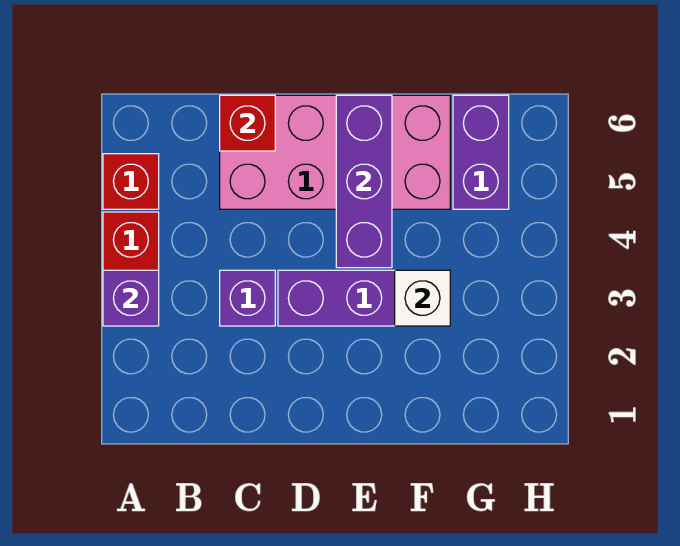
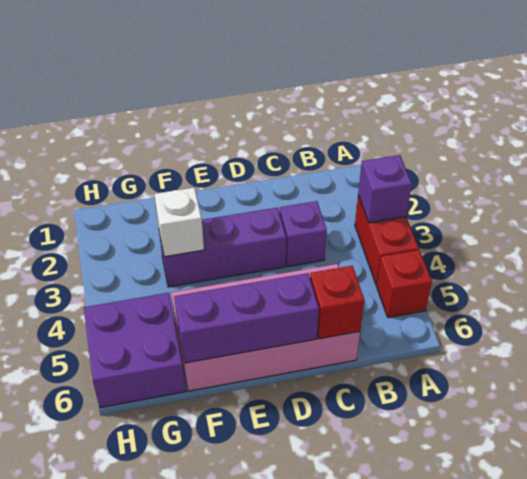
purple brick E4:E6 level 2 -> purple brick D6:F6 level 2
purple brick G5:G6 level 1 -> purple brick G5:H6 level 1

